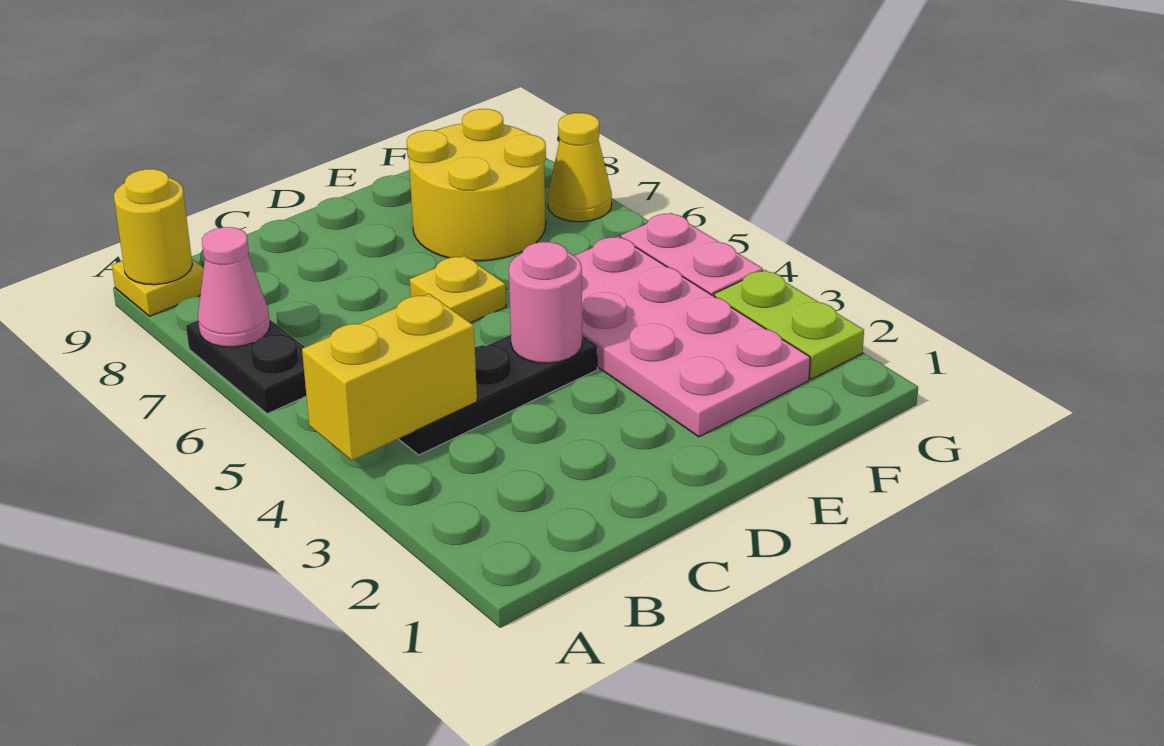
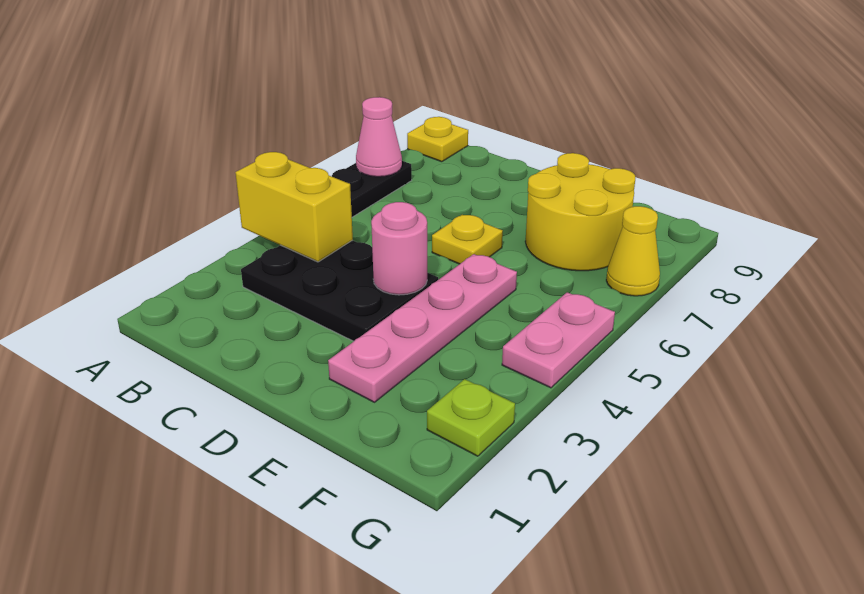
yellow round brick A9 level 2 -> none
black plate B4:D4 level 1 -> black plate B3:D4 level 1
pink plate E2:F5 level 1 -> pink plate E2:E5 level 1
lime plate G2:G3 level 1 -> lime plate G2 level 1

